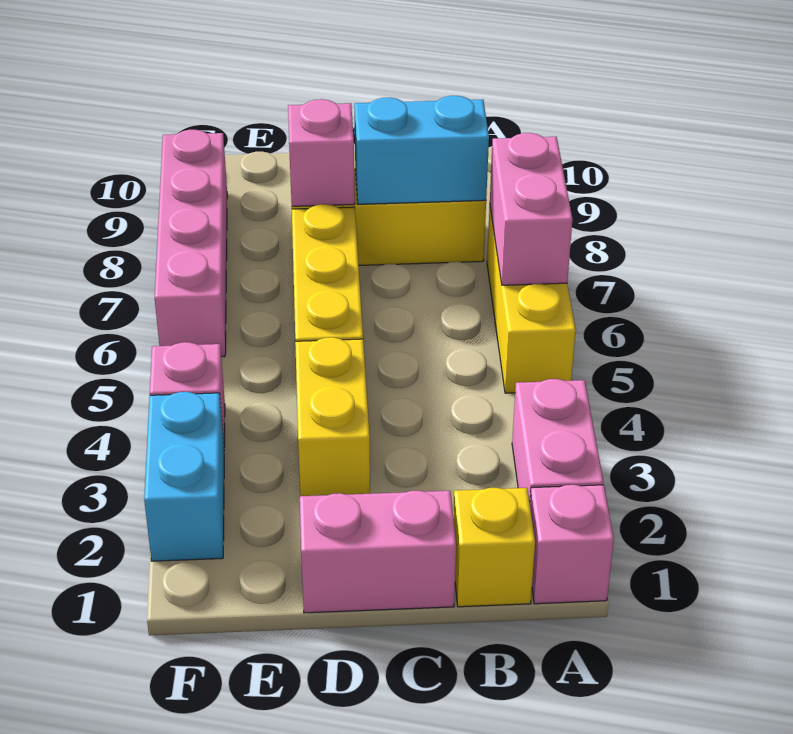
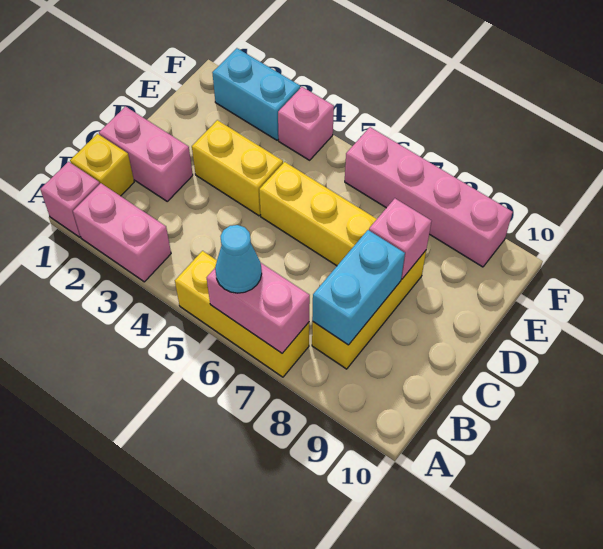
none -> cyan cone A6 level 3
pink brick C1:D1 level 1 -> pink brick C1:C2 level 1

